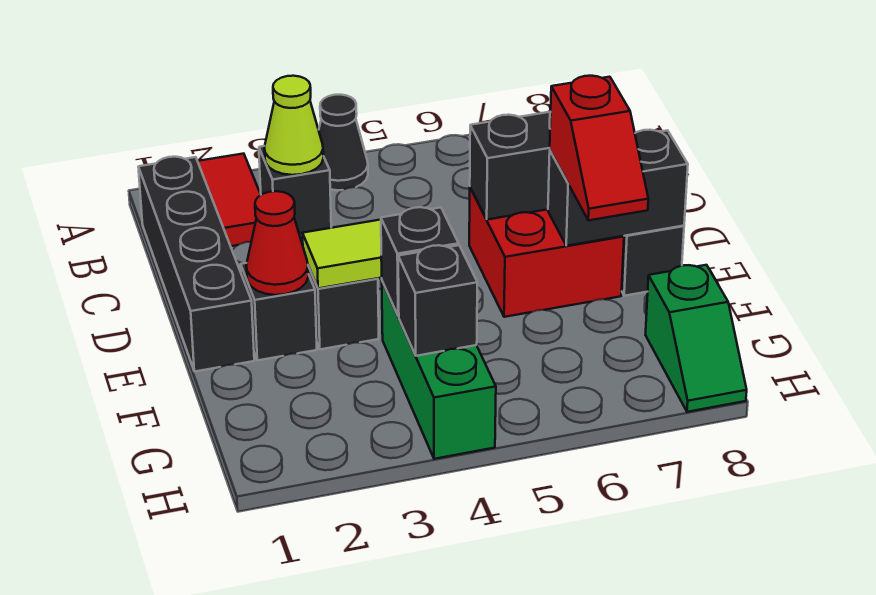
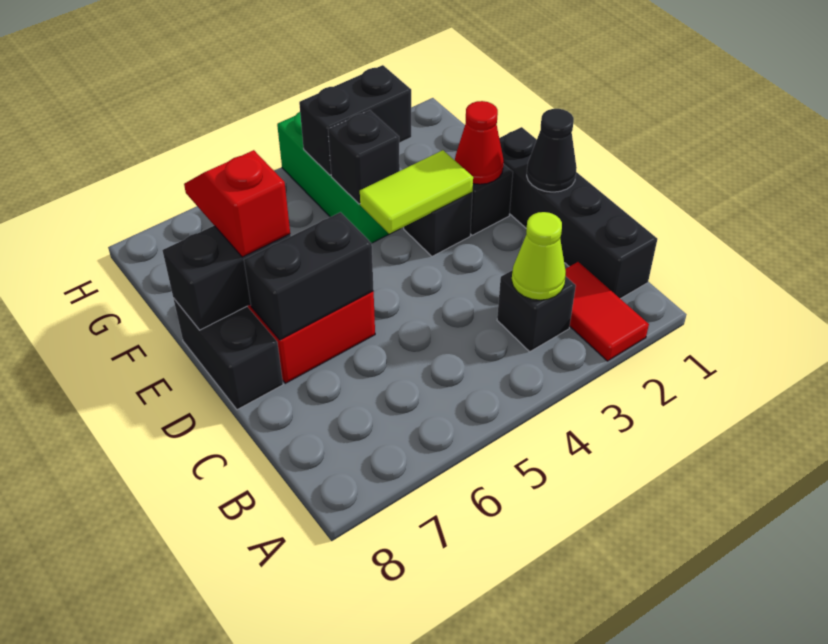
black cone A4 level 1 -> black cone D1 level 2
black brick G4 level 2 -> black brick G3:G4 level 2
green slope G8:H8 level 1 top G -> none

